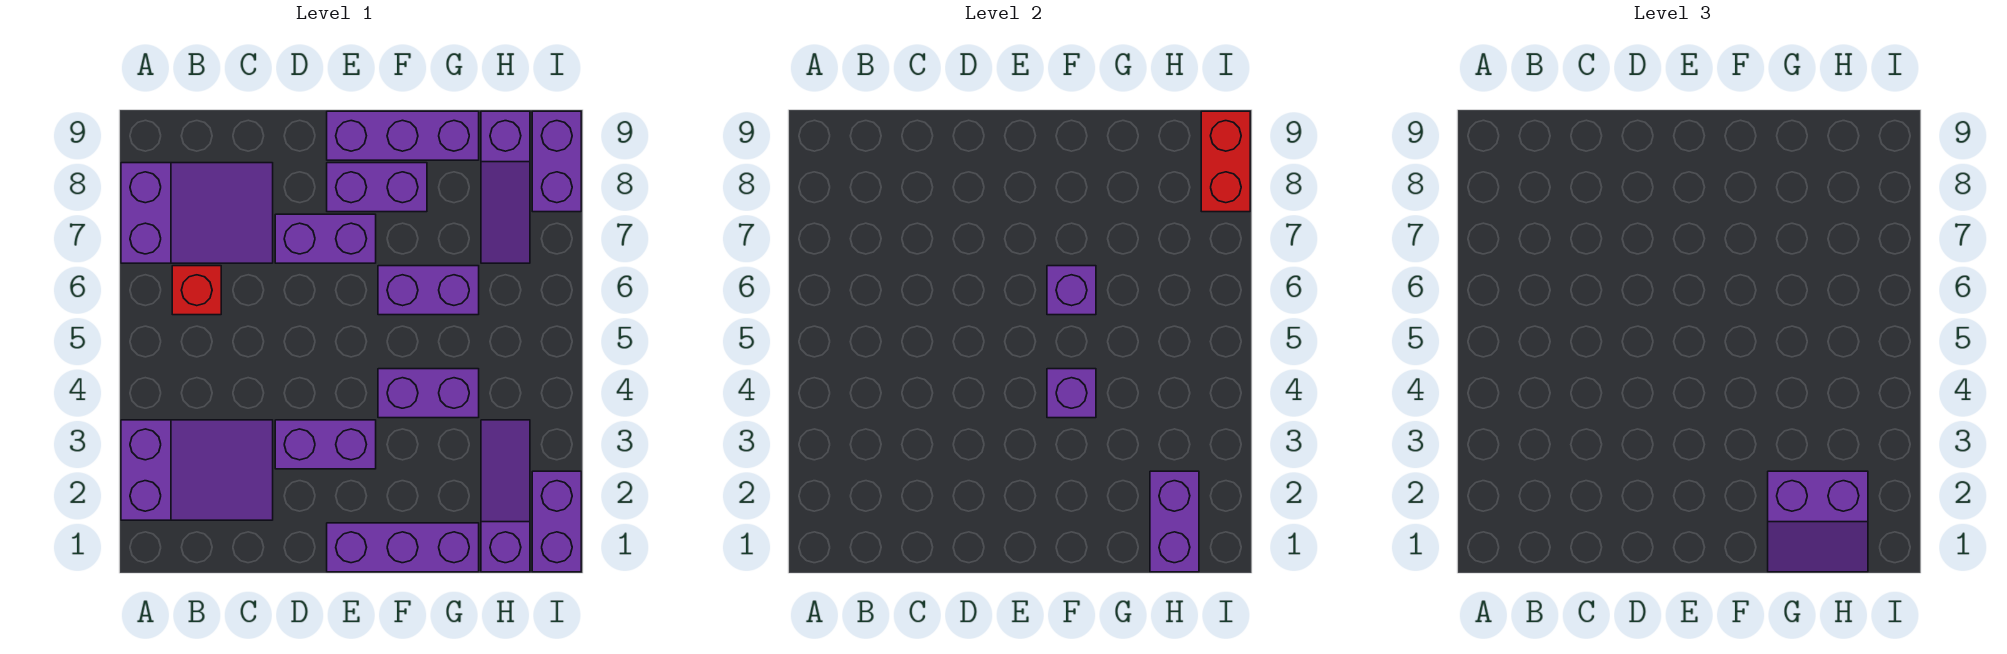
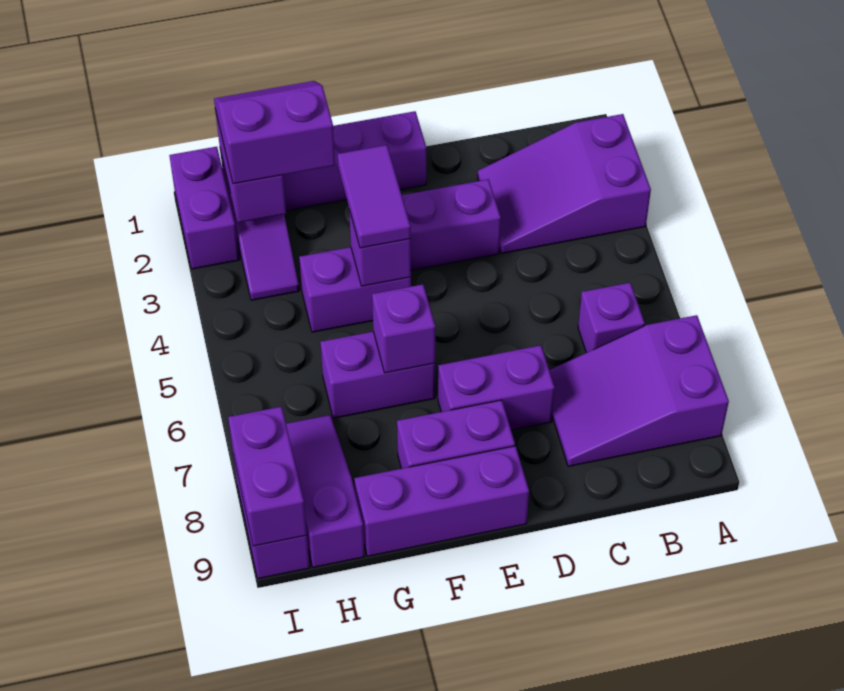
red brick B6 level 1 -> purple brick B6 level 1
none -> purple tile F3:F4 level 3
red brick I8:I9 level 2 -> purple brick I8:I9 level 2

